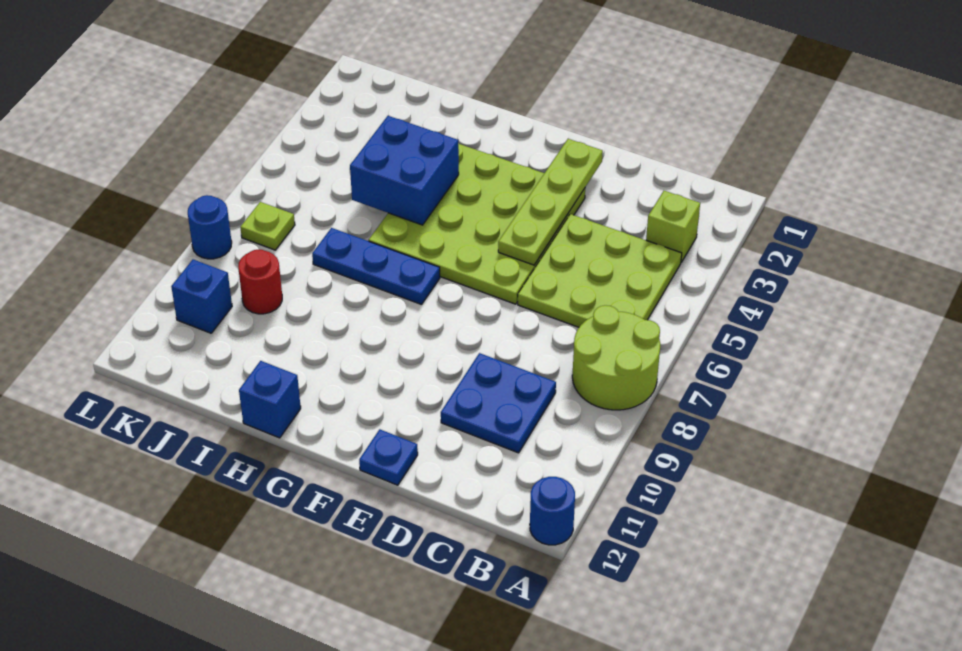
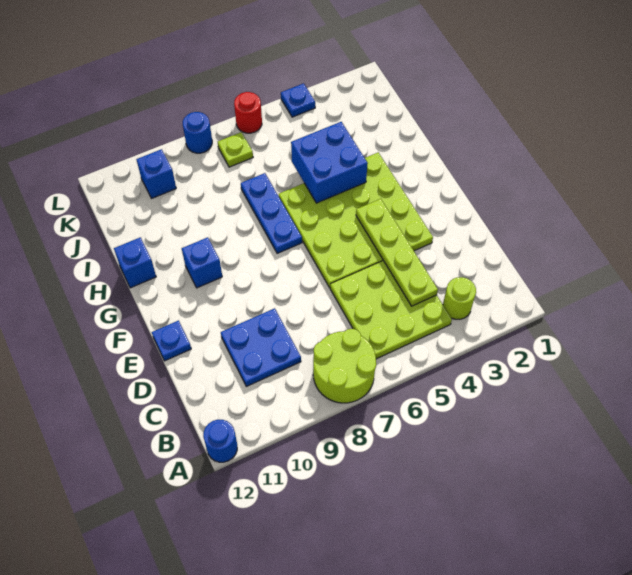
lime brick B3 level 1 -> lime round brick B3 level 1
lime plate E2:E5 level 2 -> lime plate C4:F4 level 2
none -> blue brick G10 level 1
red round brick J9 level 1 -> red round brick L6 level 1
none -> blue plate L4 level 1

